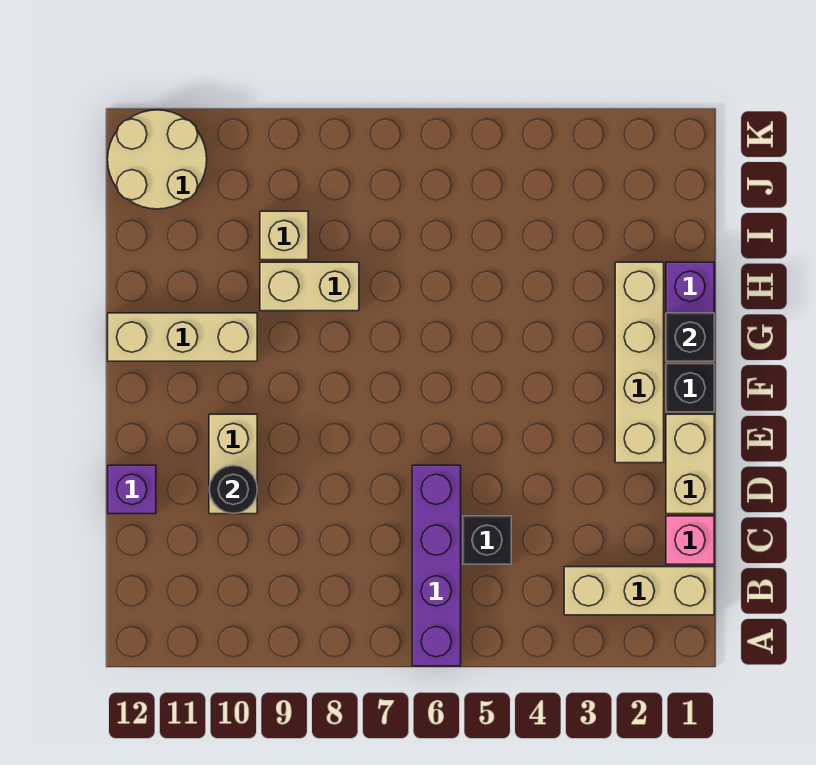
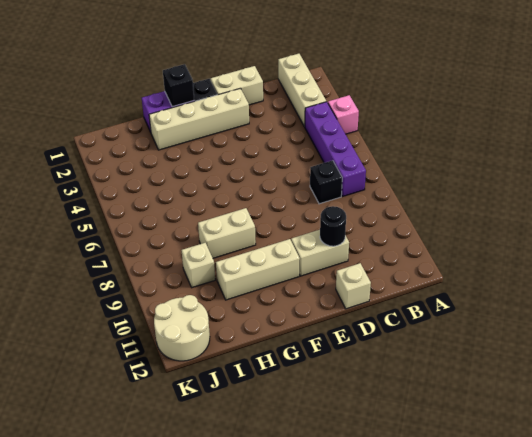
purple brick A6:D6 level 1 -> purple brick B4:B7 level 1
pink brick C1 level 1 -> pink brick A4 level 1
black brick C5 level 1 -> black brick C7 level 1
purple brick D12 level 1 -> tan brick D12 level 1
tan brick G10:G12 level 1 -> tan brick F10:H10 level 1
tan brick H8:H9 level 1 -> tan brick G8:H8 level 1

